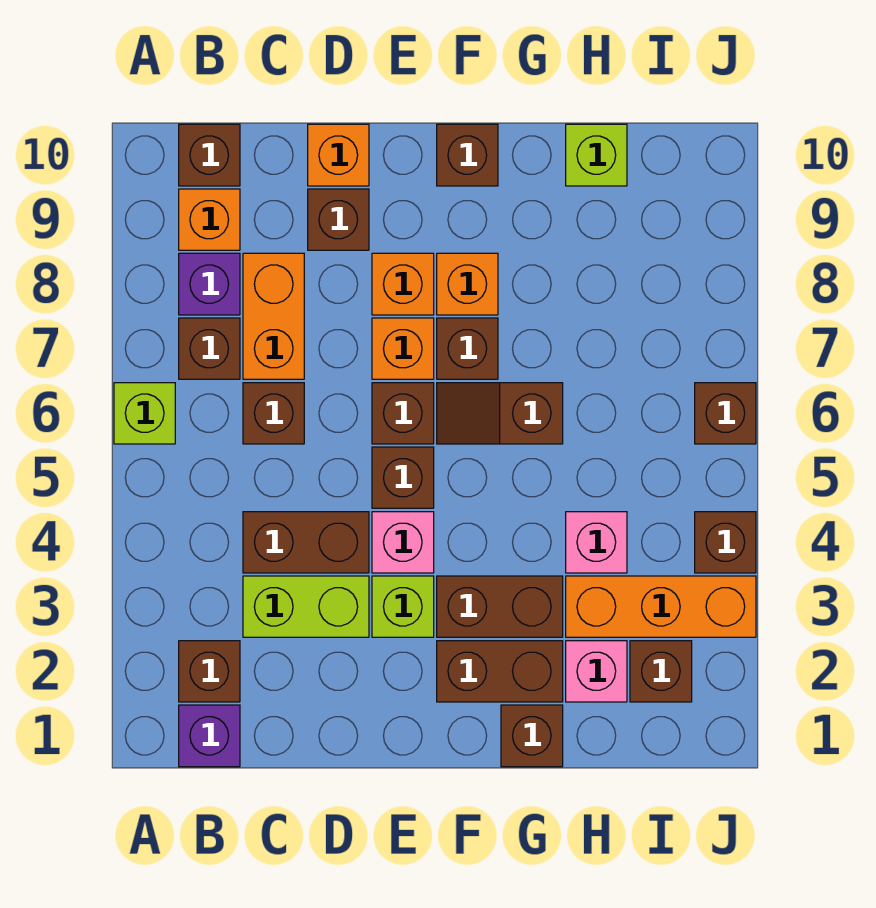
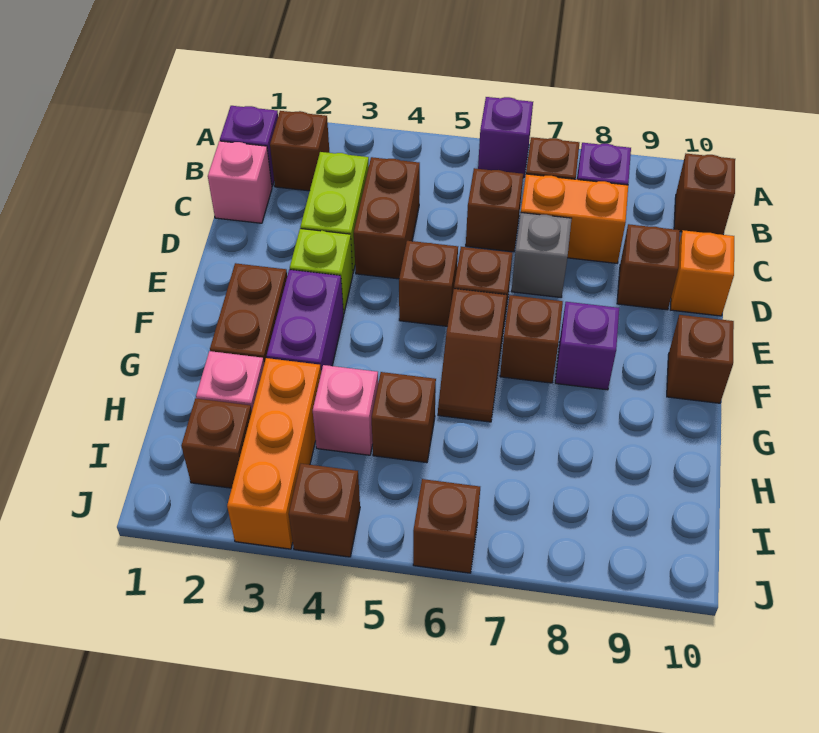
lime brick A6 level 1 -> purple brick A6 level 1
orange brick B9 level 1 -> none
none -> grey brick D7 level 1
pink brick E4 level 1 -> pink brick C1 level 1
orange brick E7 level 1 -> none
orange brick E8 level 1 -> none
brown brick F3:G3 level 1 -> purple brick F3:G3 level 1
brown slope F6:G6 level 1 top G -> brown slope F6:G6 level 1 top F
orange brick F8 level 1 -> purple brick F8 level 1
brown brick G1 level 1 -> brown brick H5 level 1
lime brick H10 level 1 -> none

